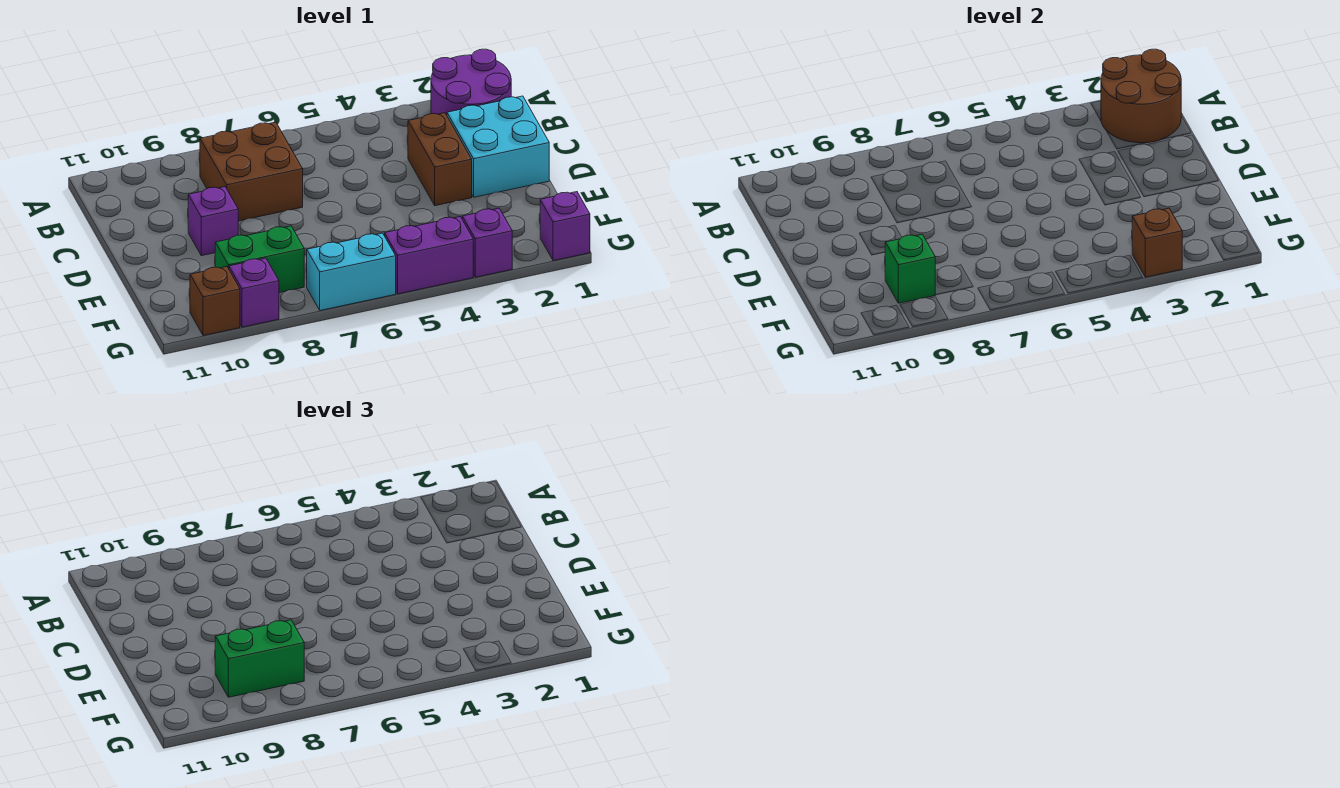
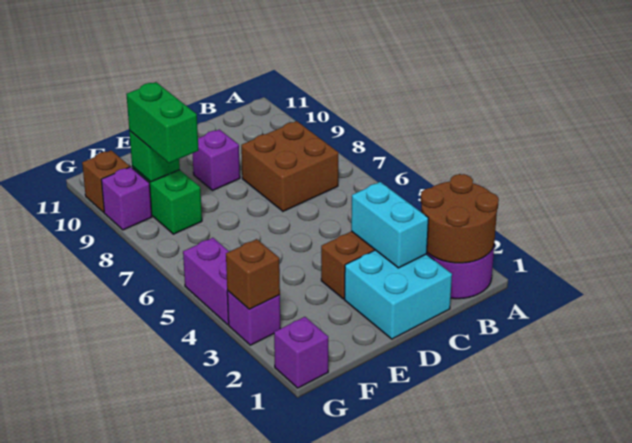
cyan brick G6:G7 level 1 -> cyan brick C2:C3 level 2

